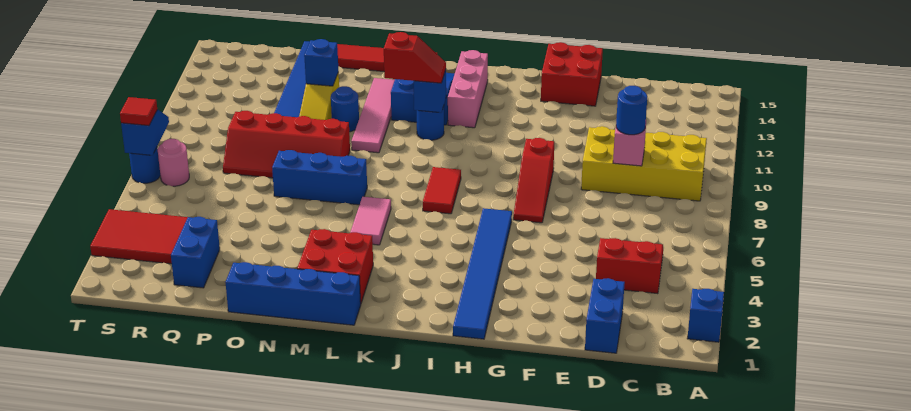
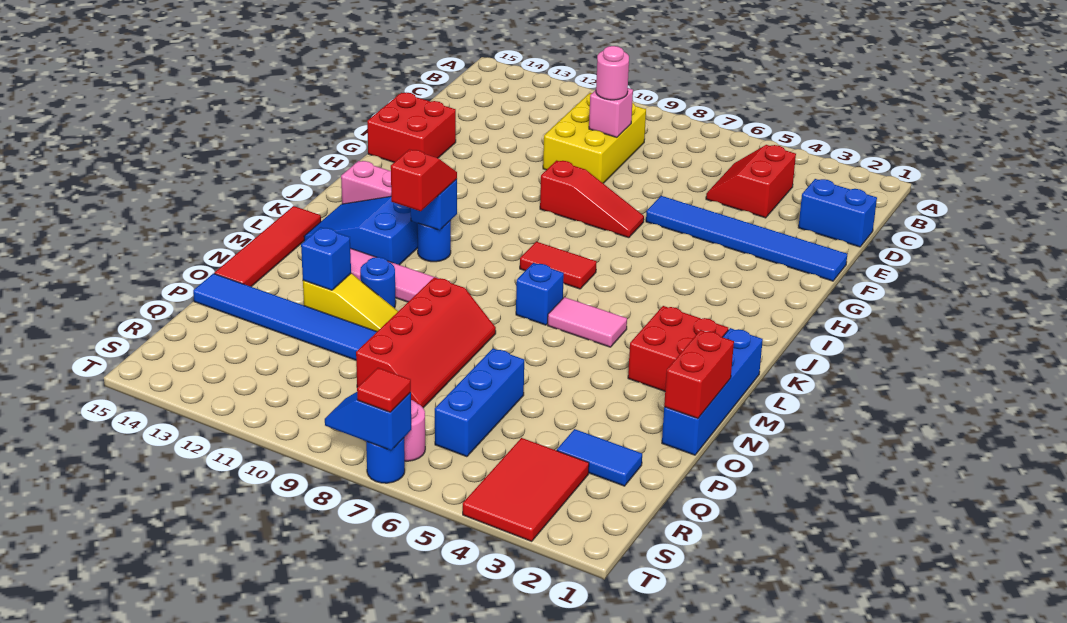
blue brick A2 level 1 -> blue brick L7 level 1
yellow brick B9:E10 level 1 -> yellow brick C9:E10 level 1
blue round brick D9 level 3 -> pink round brick D9 level 3
blue tile H1:H6 level 1 -> blue tile F1:F6 level 1
blue brick M7:O7 level 1 -> blue brick P6:R6 level 1
none -> red brick N1:O1 level 2
blue brick Q2:Q3 level 1 -> blue tile Q2:Q3 level 1

